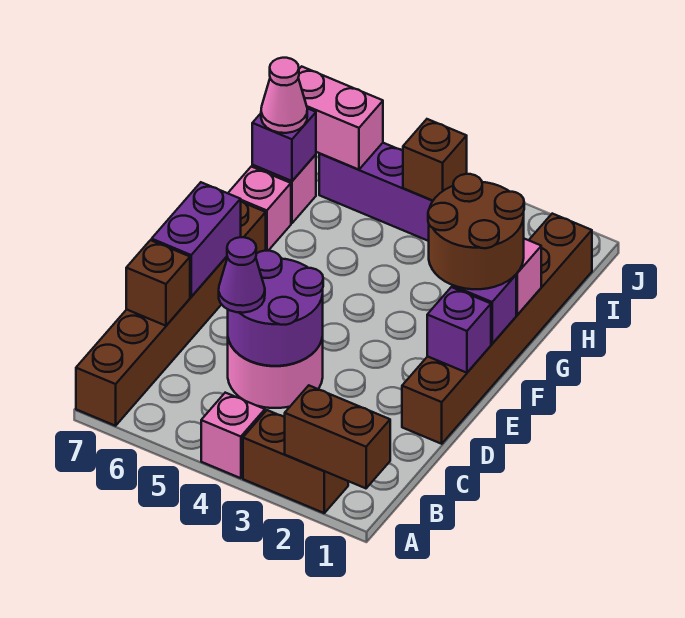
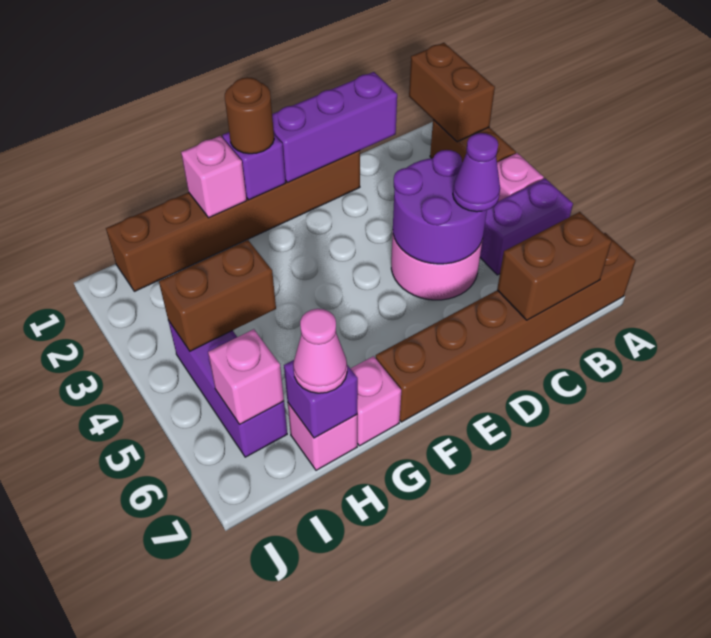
brown brick C7 level 2 -> brown brick B7:C7 level 2
purple brick D7:E7 level 2 -> purple brick A5:B5 level 1
purple brick E1 level 2 -> purple brick C1:E1 level 2
brown round brick F1:G2 level 3 -> brown round brick F1 level 3
brown brick I4 level 2 -> brown brick H4:I4 level 2
pink brick I6:I7 level 2 -> pink brick I6 level 2

